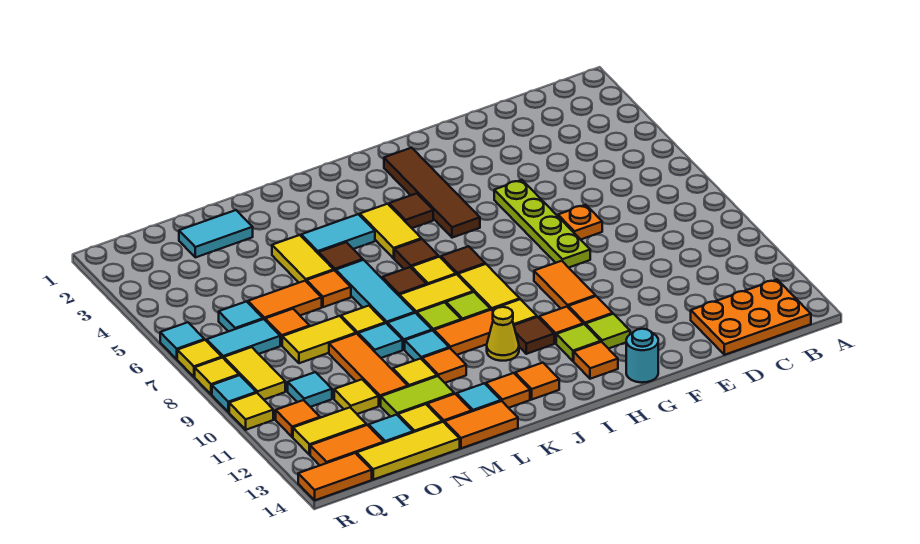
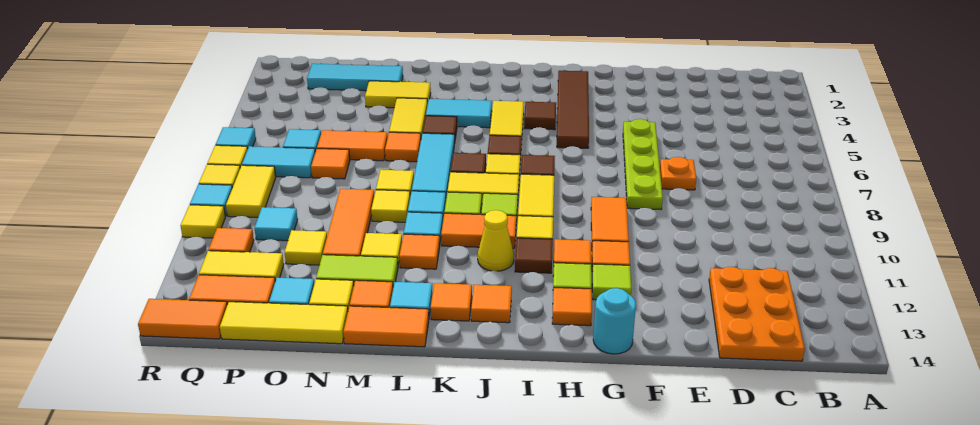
orange plate B13:D14 level 1 -> orange plate C12:D14 level 1
cyan tile M9 level 1 -> yellow tile M9 level 1
cyan tile N2:O2 level 1 -> cyan tile N2:P2 level 1
yellow tile N8:O8 level 1 -> yellow tile M3:N3 level 1

